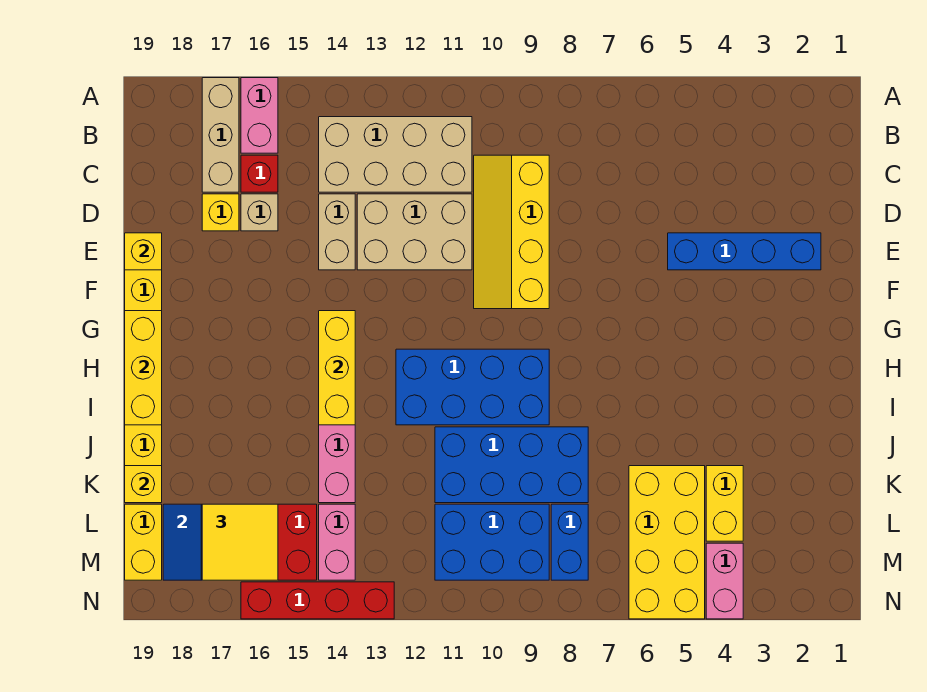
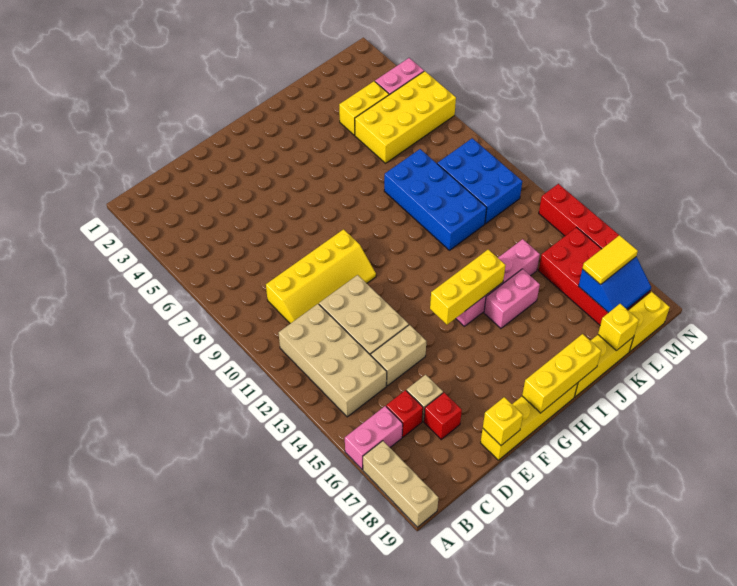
tan brick A17:C17 level 1 -> tan brick A17:A19 level 1
yellow brick D17 level 1 -> red brick D17 level 1
blue brick E2:E5 level 1 -> none
blue brick H9:I12 level 1 -> none
blue brick L8:M8 level 1 -> none
pink brick L14:M14 level 1 -> pink brick I15:J15 level 1
yellow tile L16:M17 level 3 -> yellow tile L17:M17 level 3

